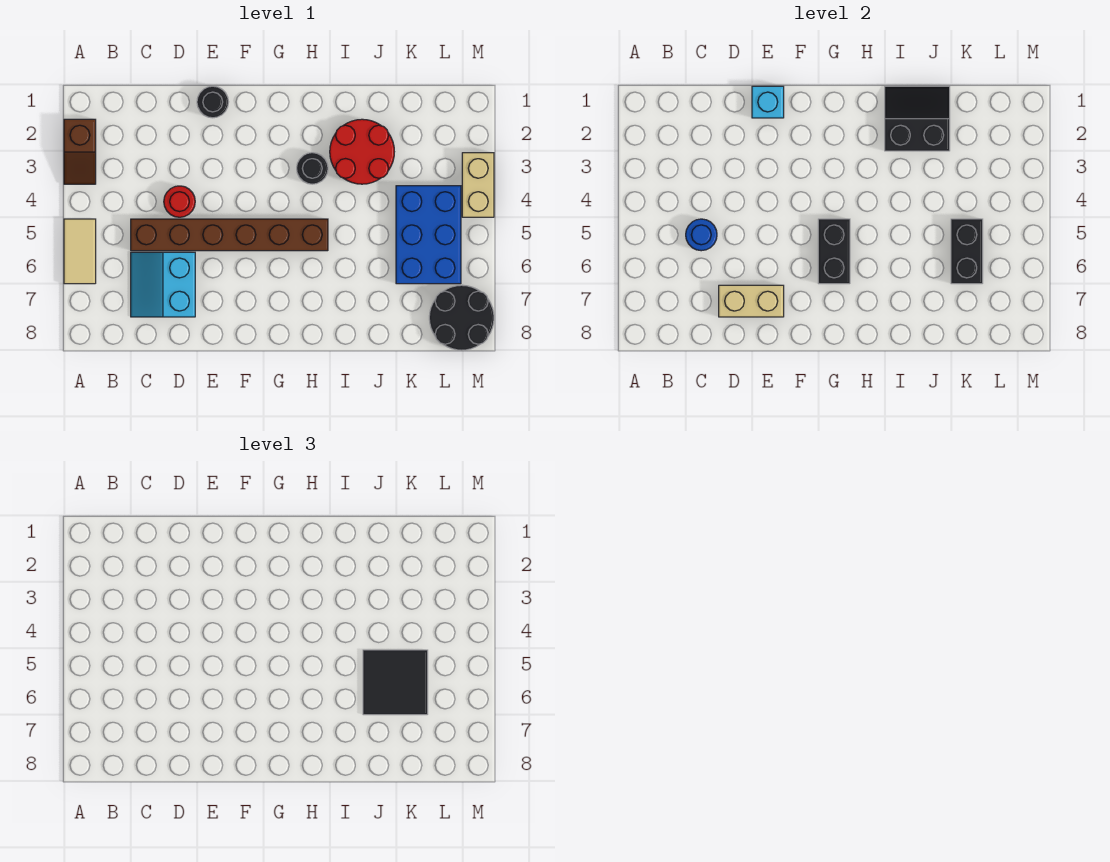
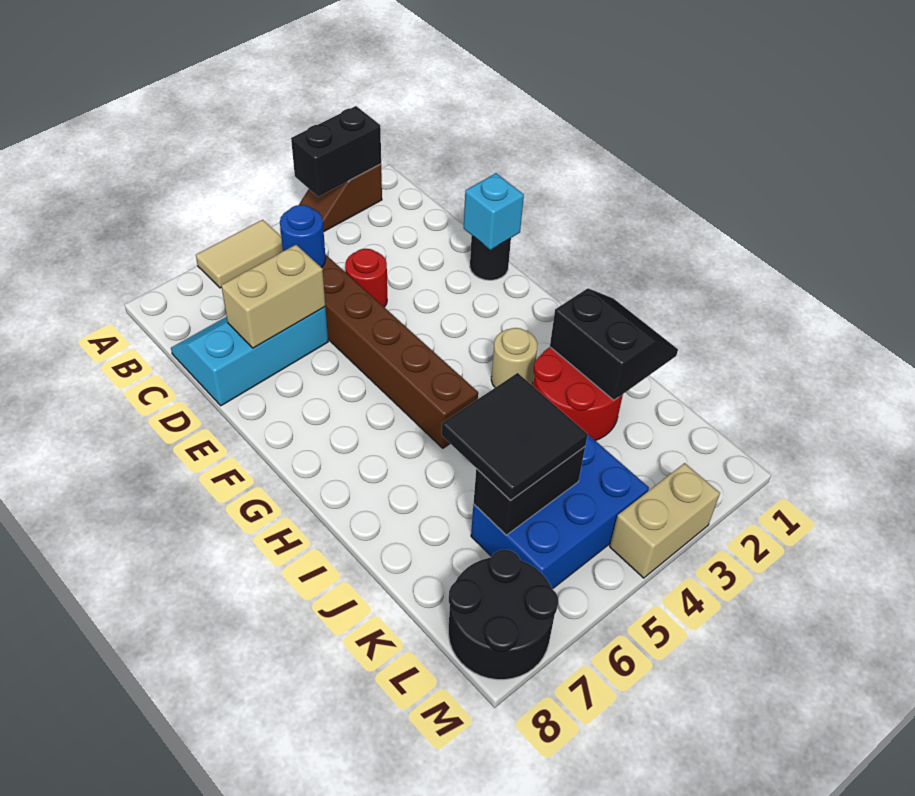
cyan slope C6:D7 level 1 top D -> cyan slope C6:D8 level 1 top D
tan brick D7:E7 level 2 -> tan brick D6:D7 level 2
black brick G5:G6 level 2 -> black brick A2:A3 level 2
black round brick H3 level 1 -> tan round brick H3 level 1

